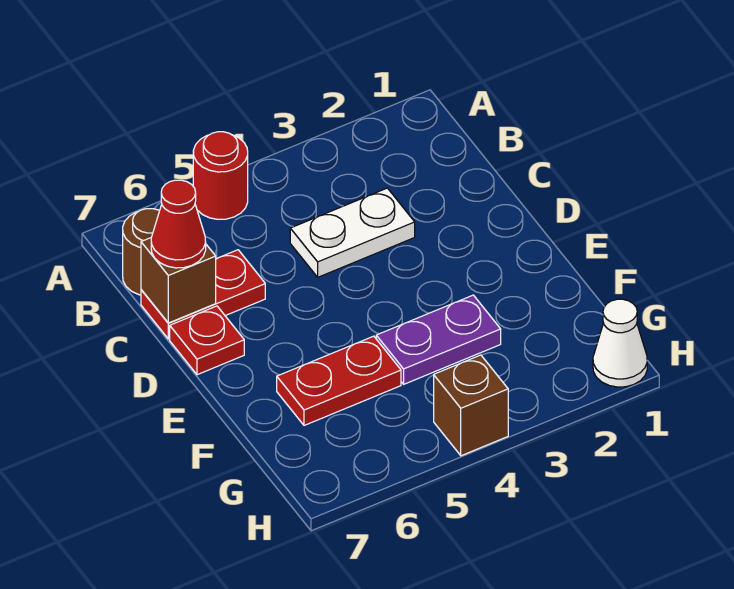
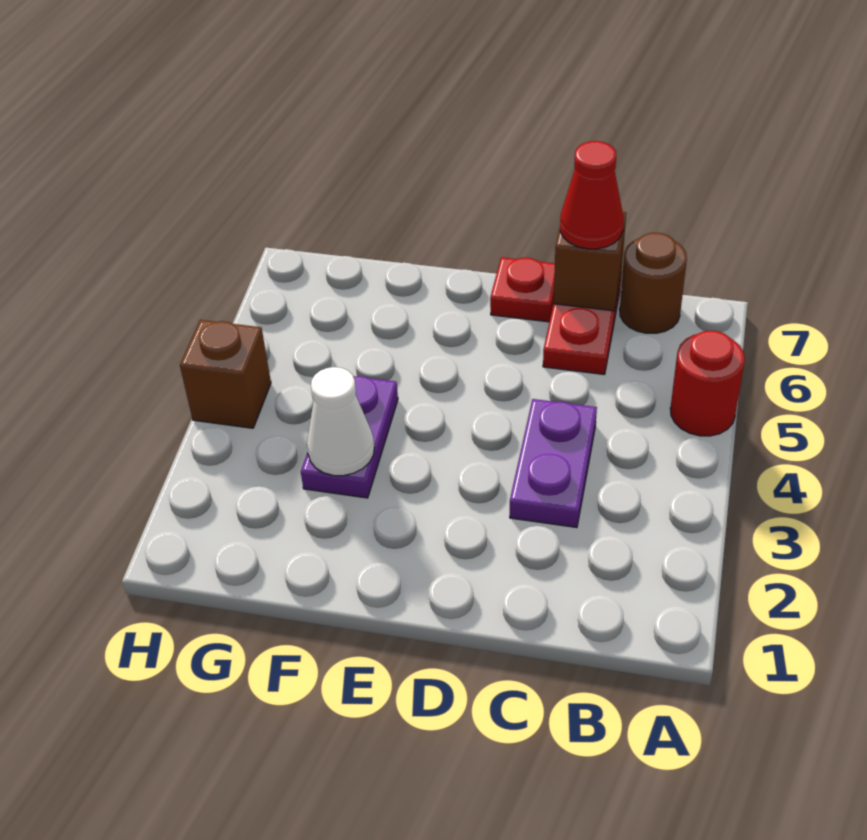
white plate C3:C4 level 1 -> purple plate C3:C4 level 1
red plate F5:F6 level 1 -> none
white cone H1 level 1 -> white cone F3 level 2

